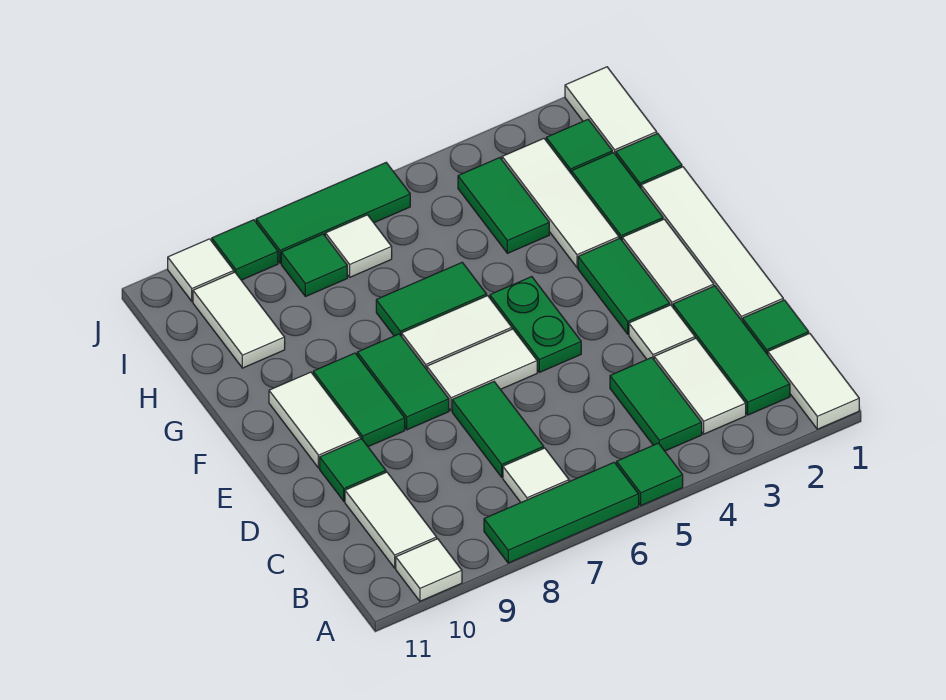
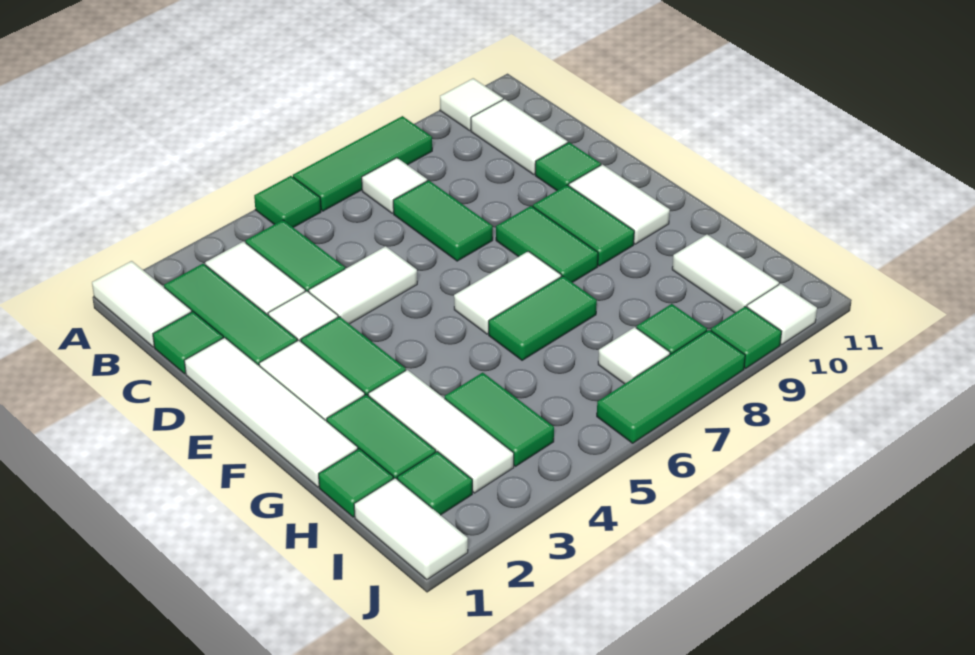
green plate E5:F5 level 1 -> none
white tile E6:E7 level 1 -> white tile D4:D5 level 1

